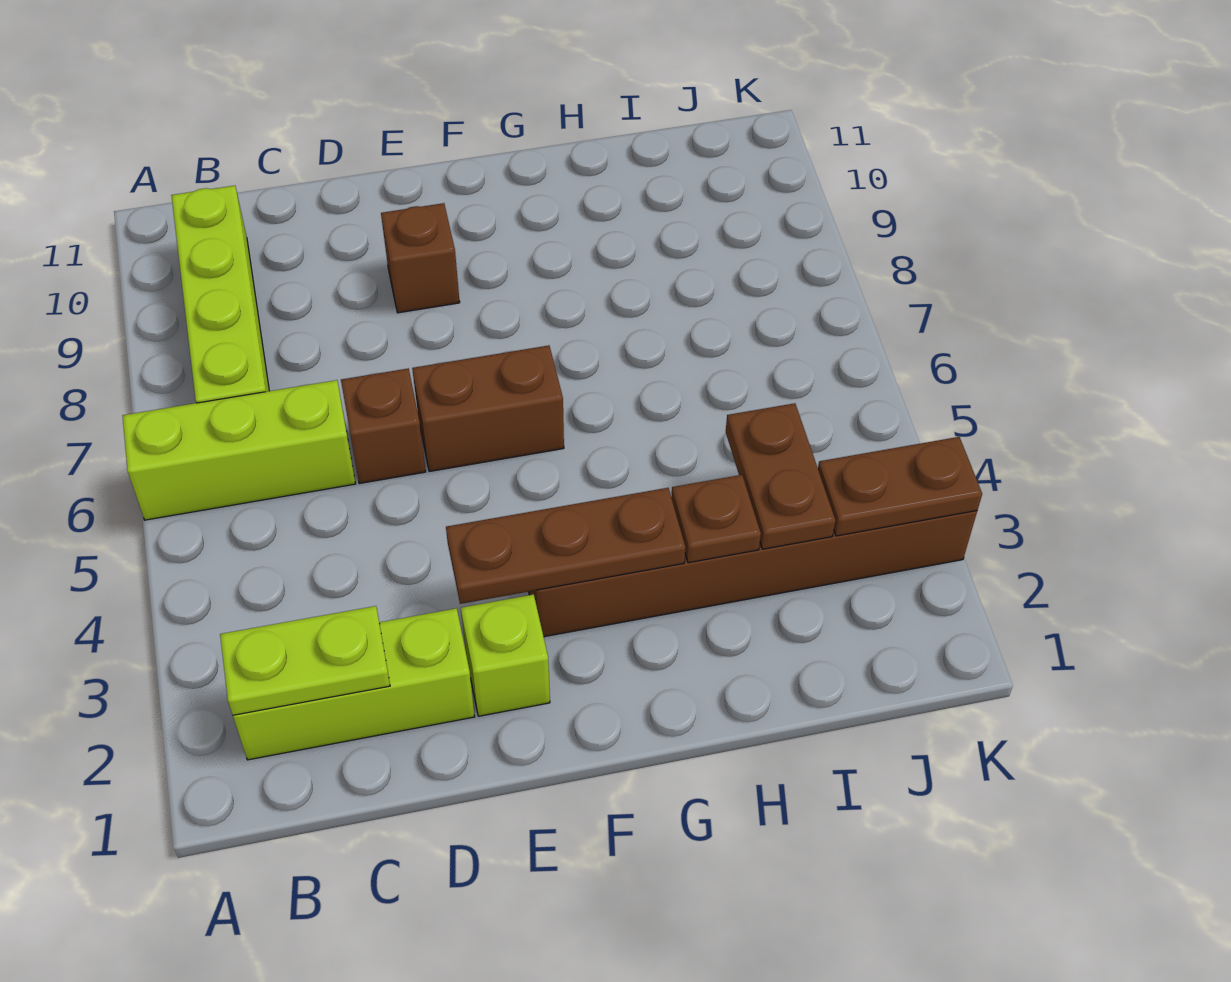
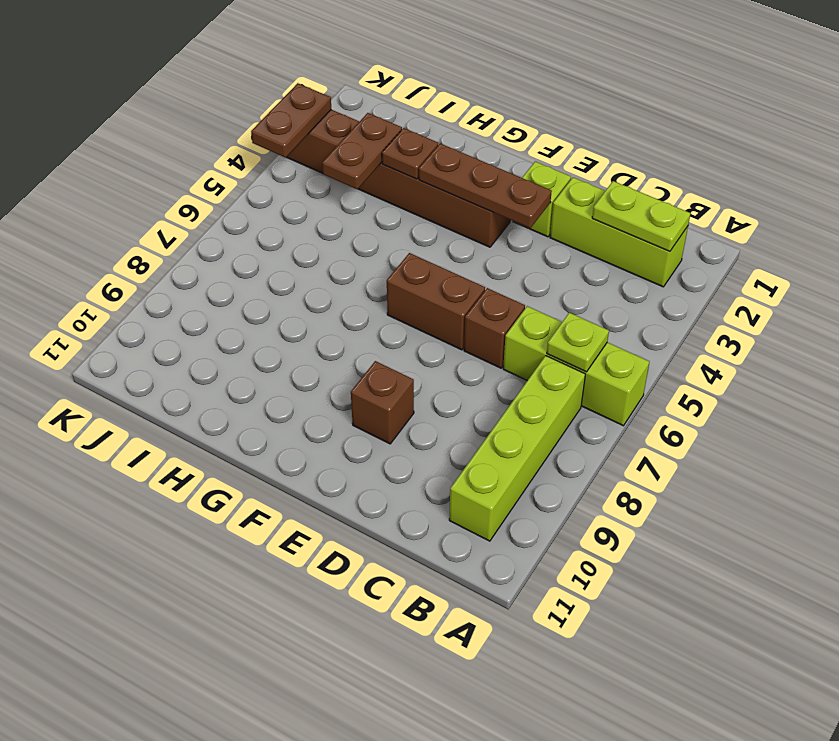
none -> lime plate B6 level 2
brown plate J3:K3 level 2 -> brown plate K3:K4 level 2

